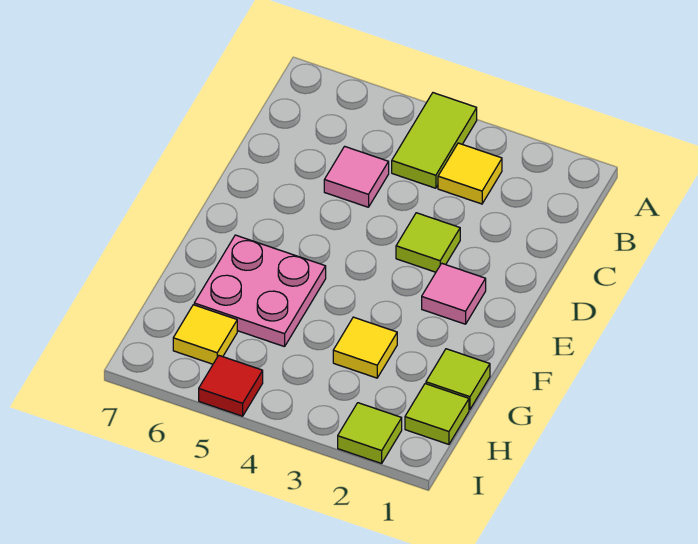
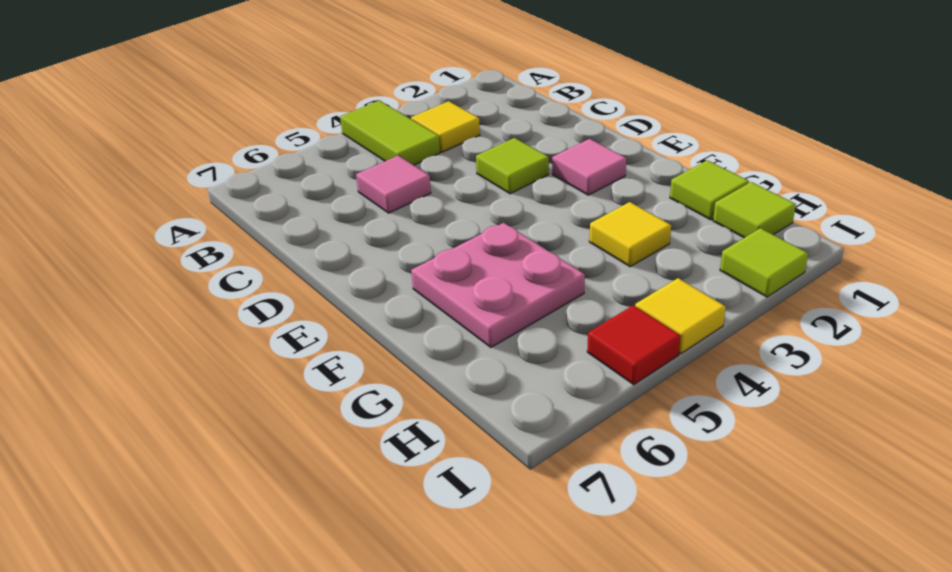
yellow tile H6 level 1 -> yellow tile I4 level 1

